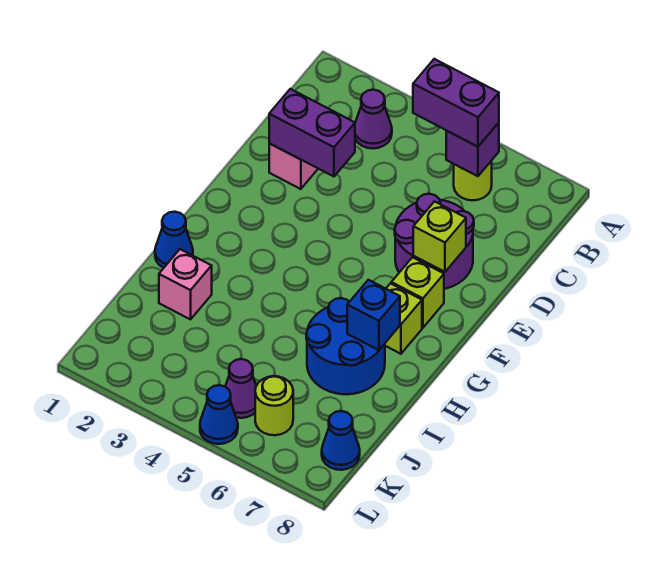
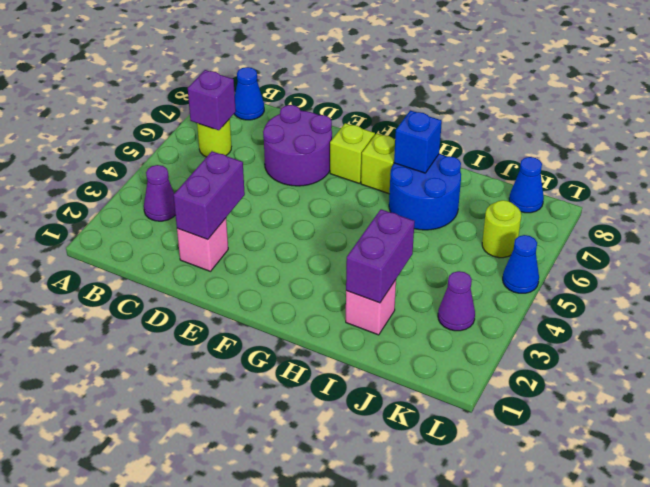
purple brick B5:B6 level 3 -> purple brick I2:I3 level 2
lime brick E7 level 2 -> none
blue cone H1 level 1 -> blue cone B8 level 1
purple cone K5 level 1 -> purple cone K3 level 1

